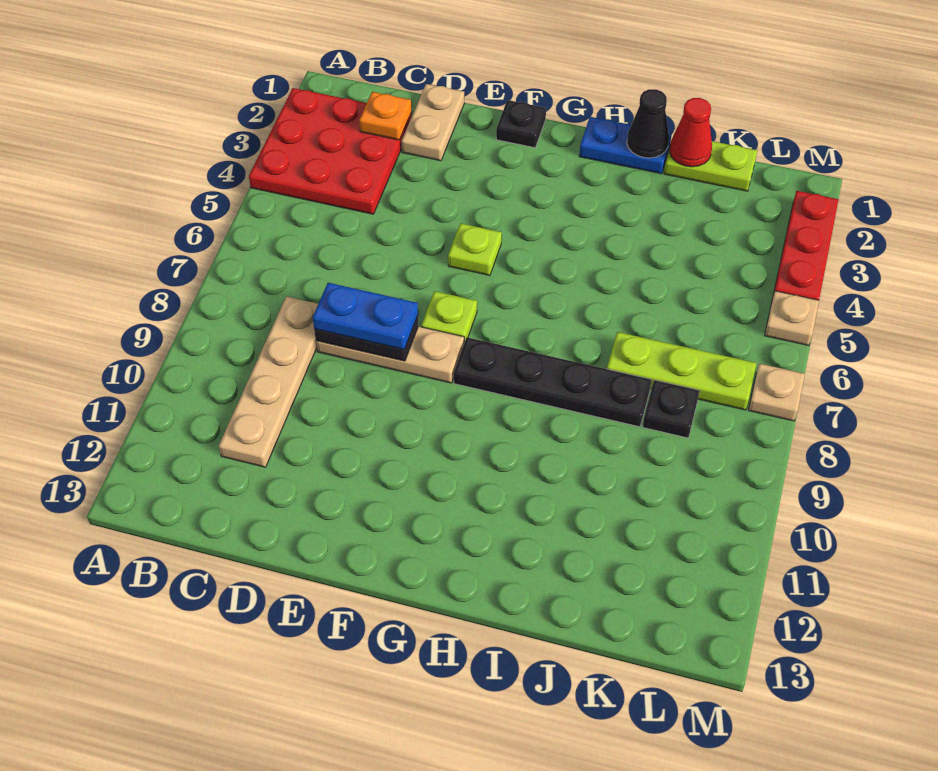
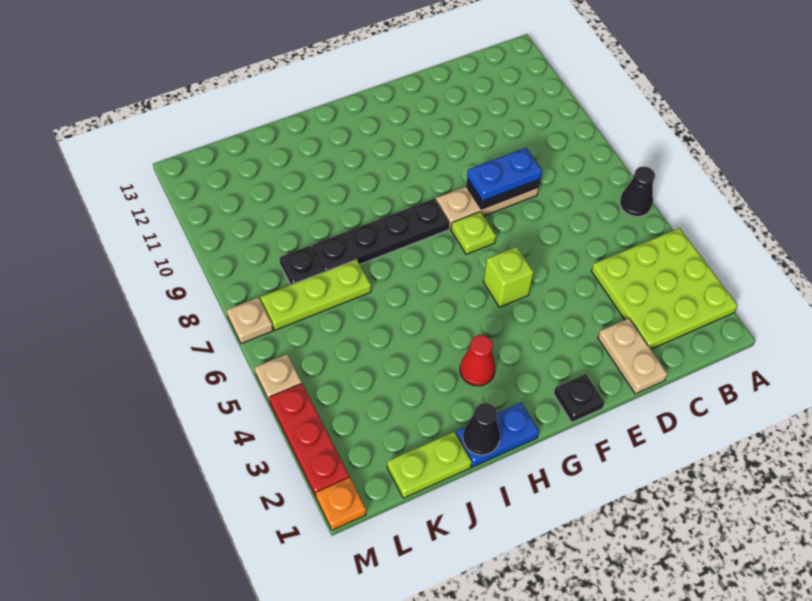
red plate A2:C4 level 1 -> lime plate A2:C4 level 1
none -> black cone A6 level 1
orange plate C2 level 2 -> orange plate M1 level 1
tan plate C8:C11 level 1 -> none
lime plate F5 level 1 -> lime brick F5 level 1
red cone J1 level 2 -> red cone H3 level 1

